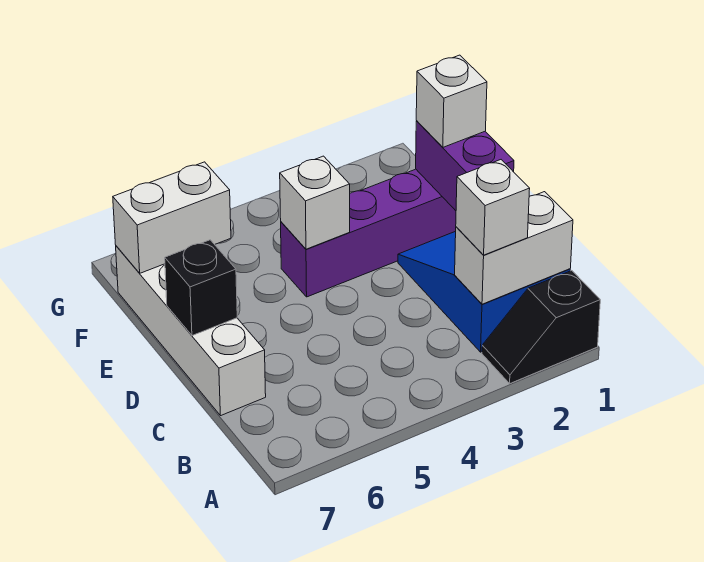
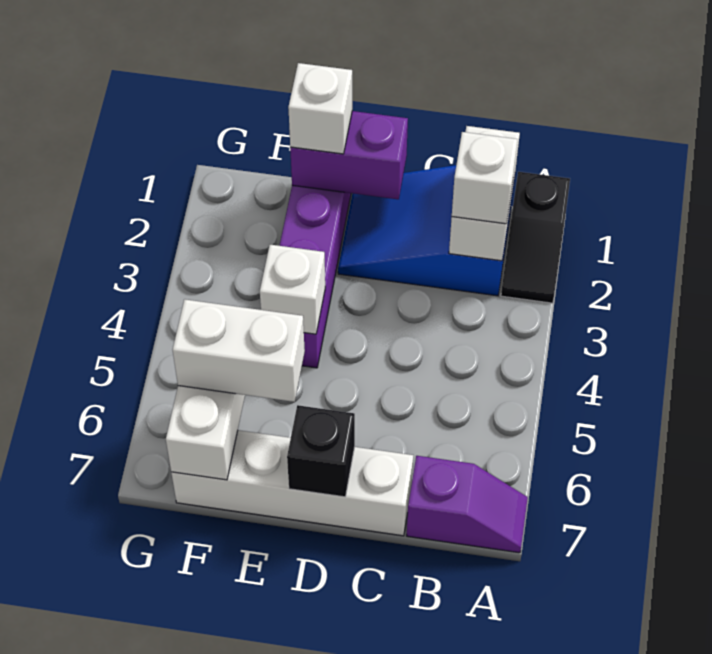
none -> purple slope A7:B7 level 1 top B
none -> white brick E6:F6 level 3

